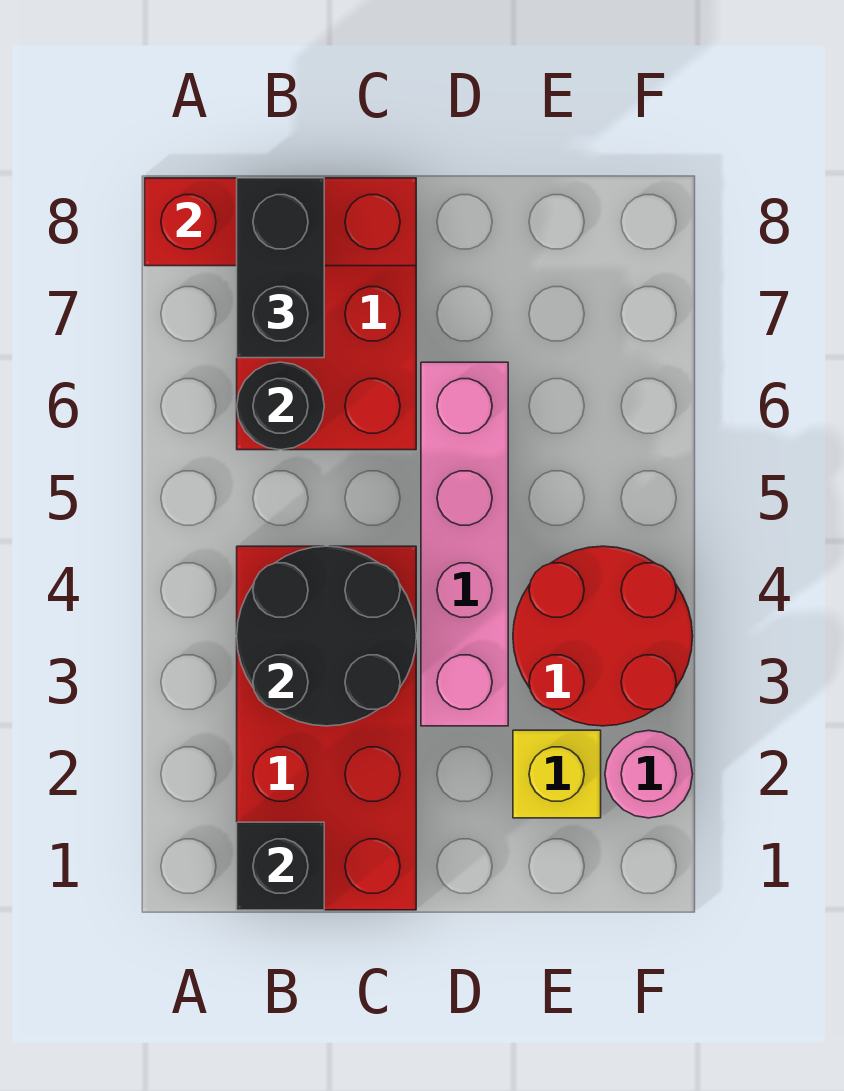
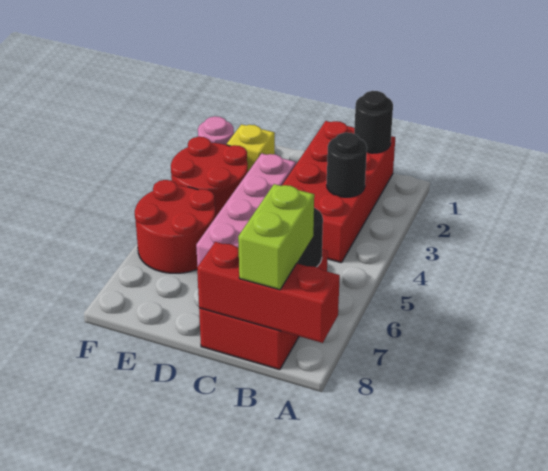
black brick B1 level 2 -> black round brick B1 level 2
black round brick B3:C4 level 2 -> black round brick B3 level 2
black brick B7:B8 level 3 -> lime brick B7:B8 level 3
none -> red round brick E5:F6 level 1

